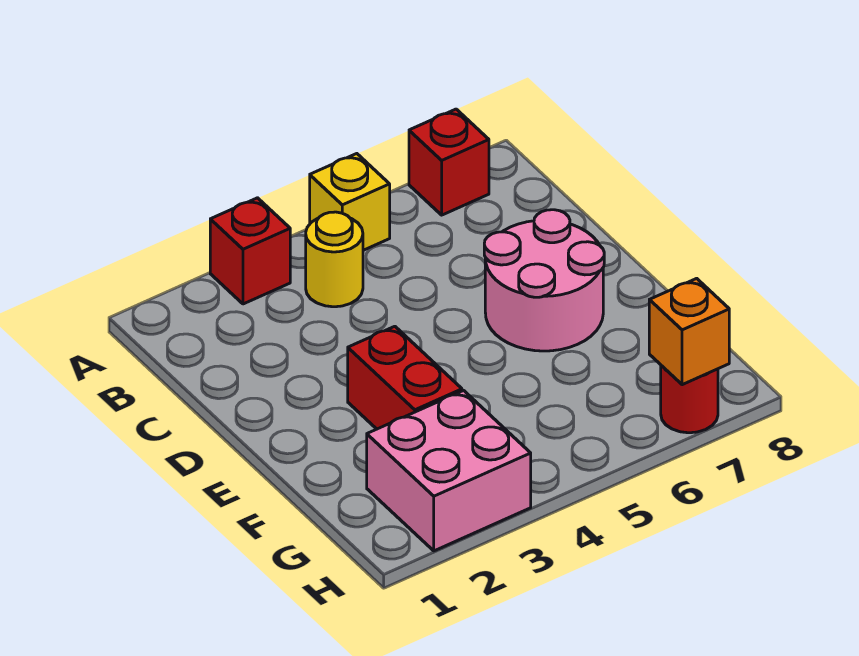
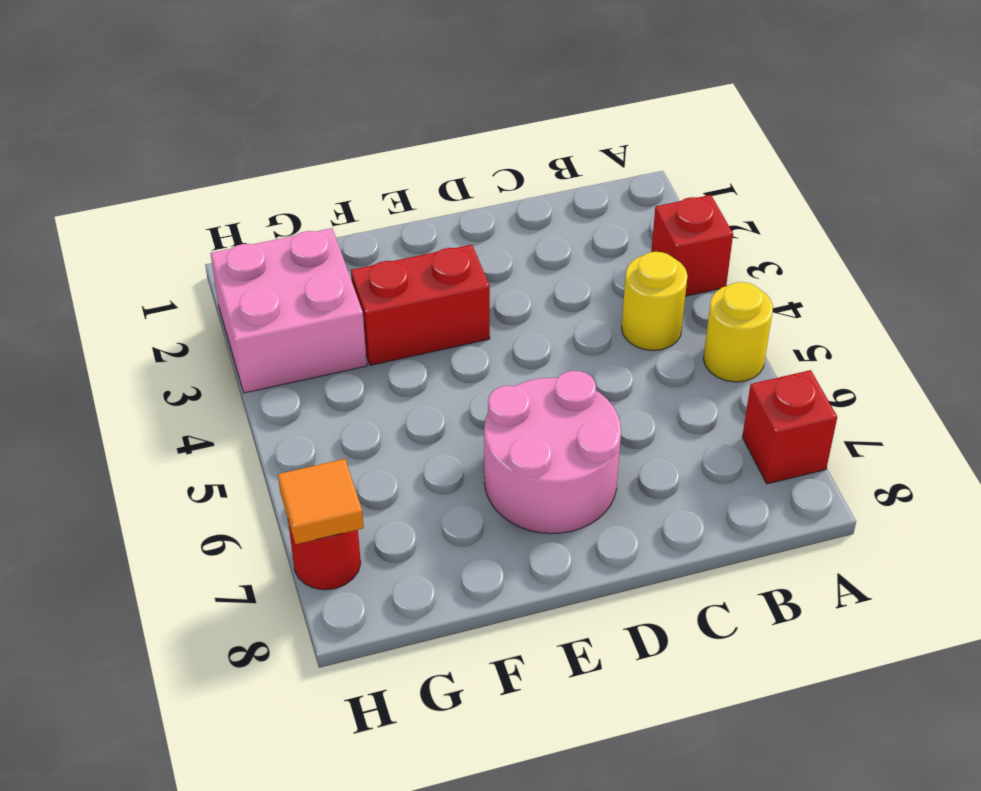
yellow brick A5 level 1 -> yellow round brick A5 level 1
orange brick H7 level 2 -> orange tile H7 level 2

